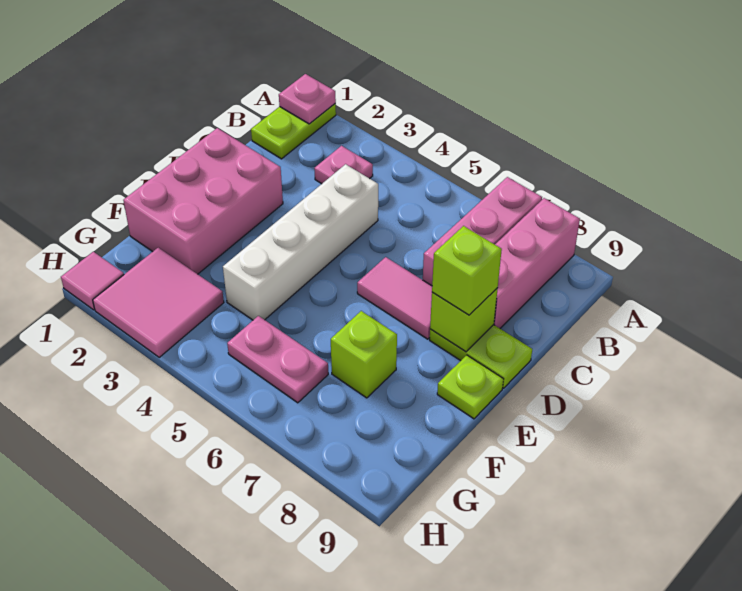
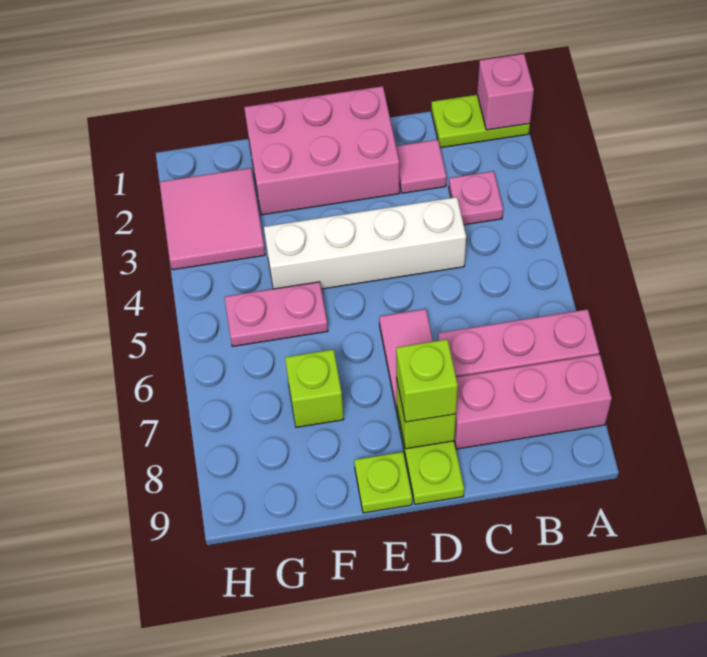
pink plate A1 level 2 -> pink brick A1 level 2
pink plate G5:G6 level 1 -> pink plate F5:G5 level 1
pink tile H1 level 1 -> pink tile C2 level 1

